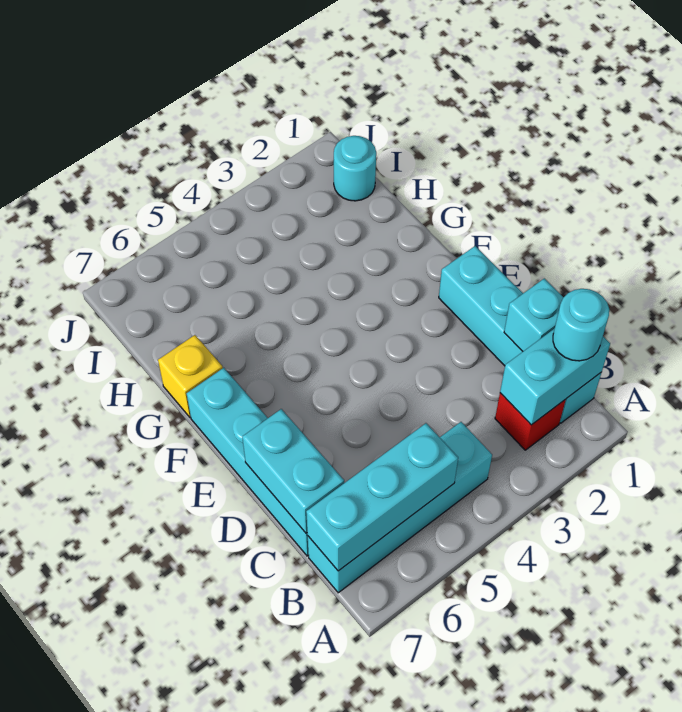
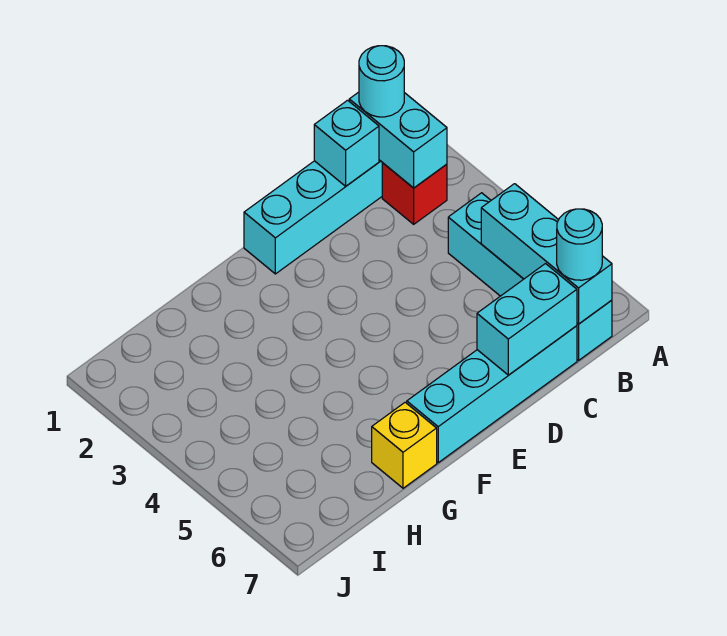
cyan round brick I1 level 1 -> cyan round brick B7 level 3

